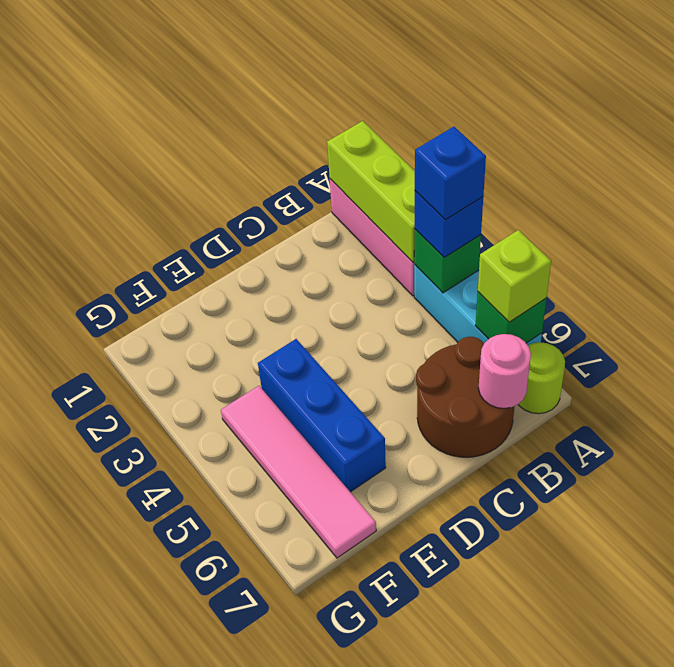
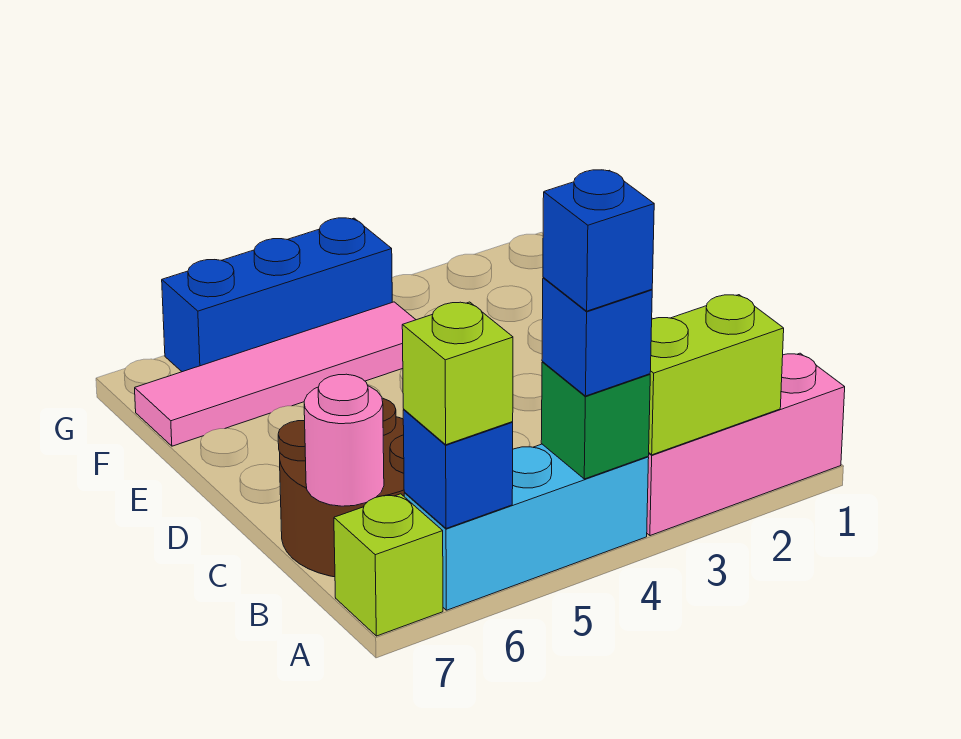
lime brick A1:A3 level 2 -> lime brick A2:A3 level 2
green brick A6 level 2 -> blue brick A6 level 2
lime round brick A7 level 1 -> lime brick A7 level 1
blue brick E4:E6 level 1 -> blue brick G4:G6 level 1

